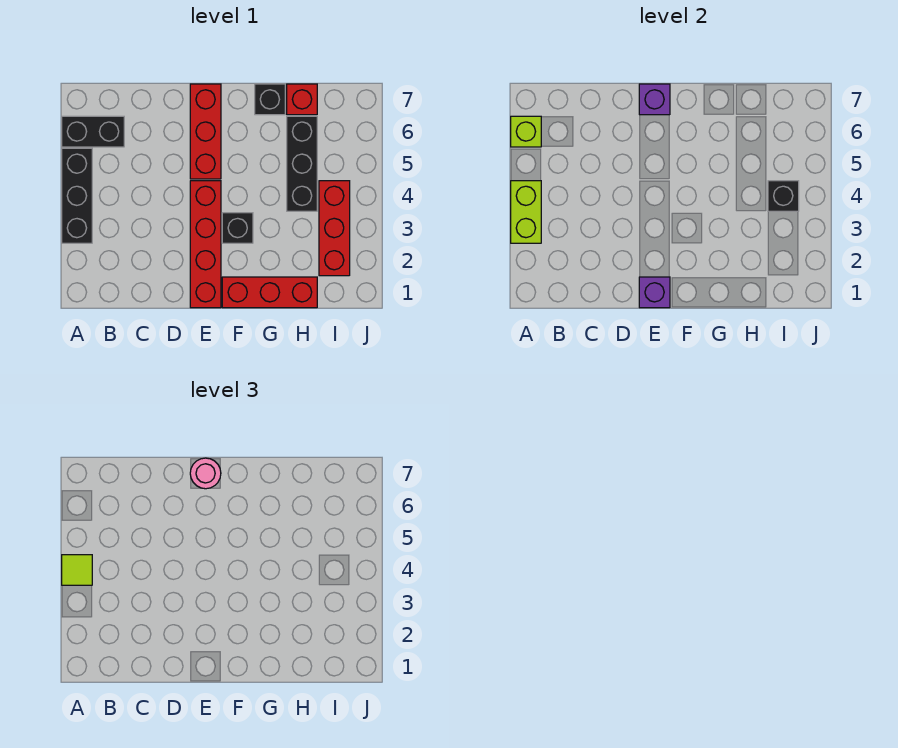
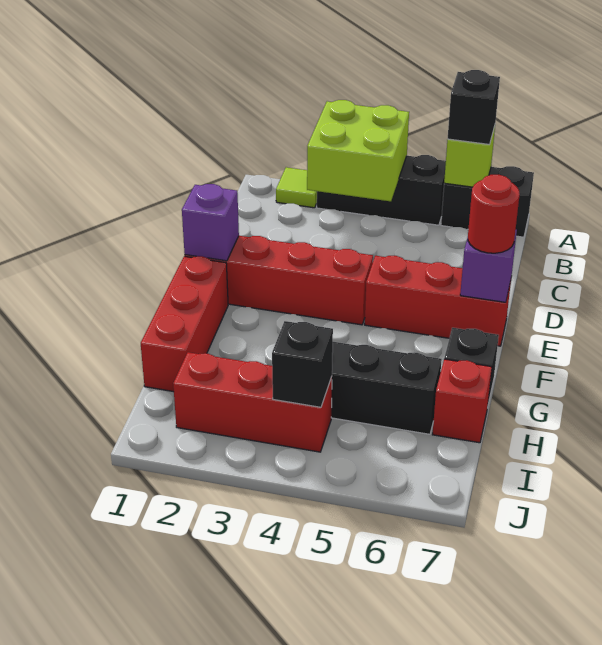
lime brick A3:A4 level 2 -> lime brick A3:B4 level 2
lime tile A4 level 3 -> lime tile A2 level 1
black brick A6:B6 level 1 -> black brick A6:A7 level 1
pink round brick E7 level 3 -> red round brick E7 level 3
black brick F3 level 1 -> black brick A6 level 3

